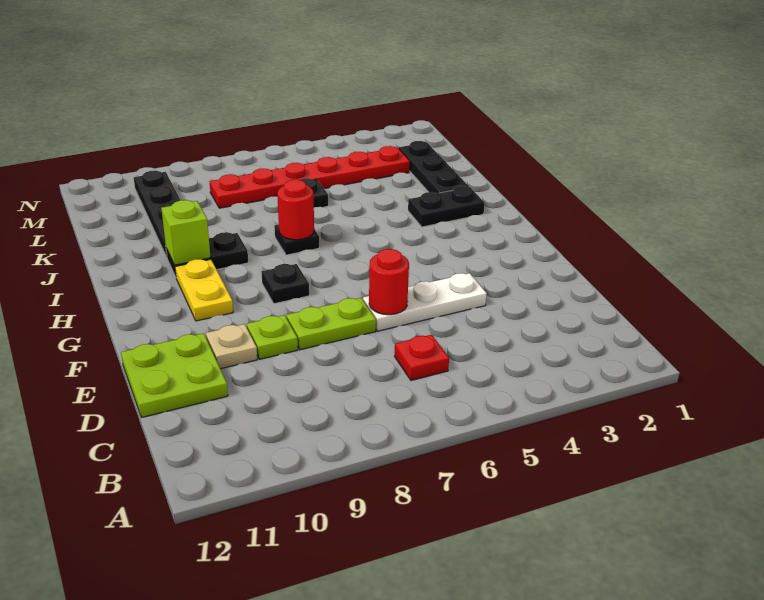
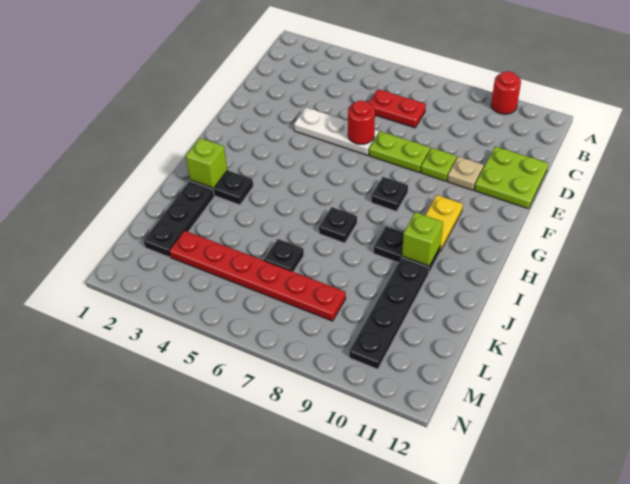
red plate C6 level 1 -> red plate C6:C7 level 1
none -> lime brick I2 level 2
red round brick I7 level 2 -> red round brick A10 level 1

